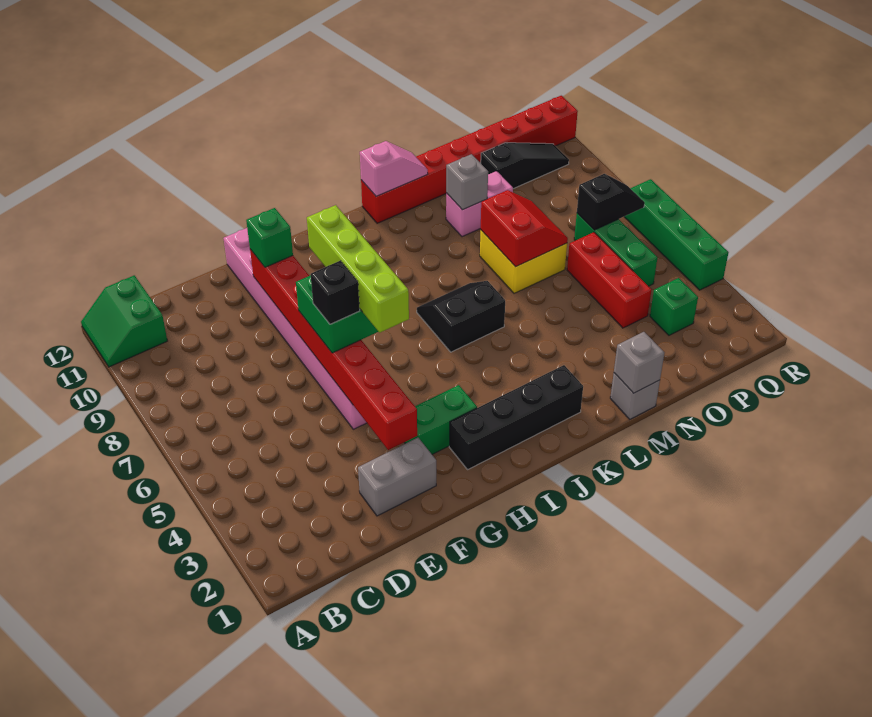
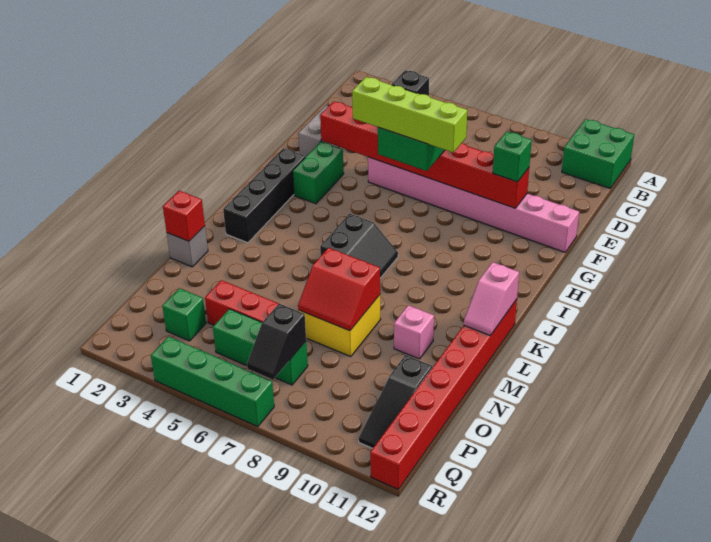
green slope A11:B12 level 1 top B -> green brick A11:B12 level 1
grey brick M1 level 2 -> red brick M1 level 2
pink brick M10:N10 level 1 -> pink brick M10 level 1
grey brick M10 level 2 -> none

